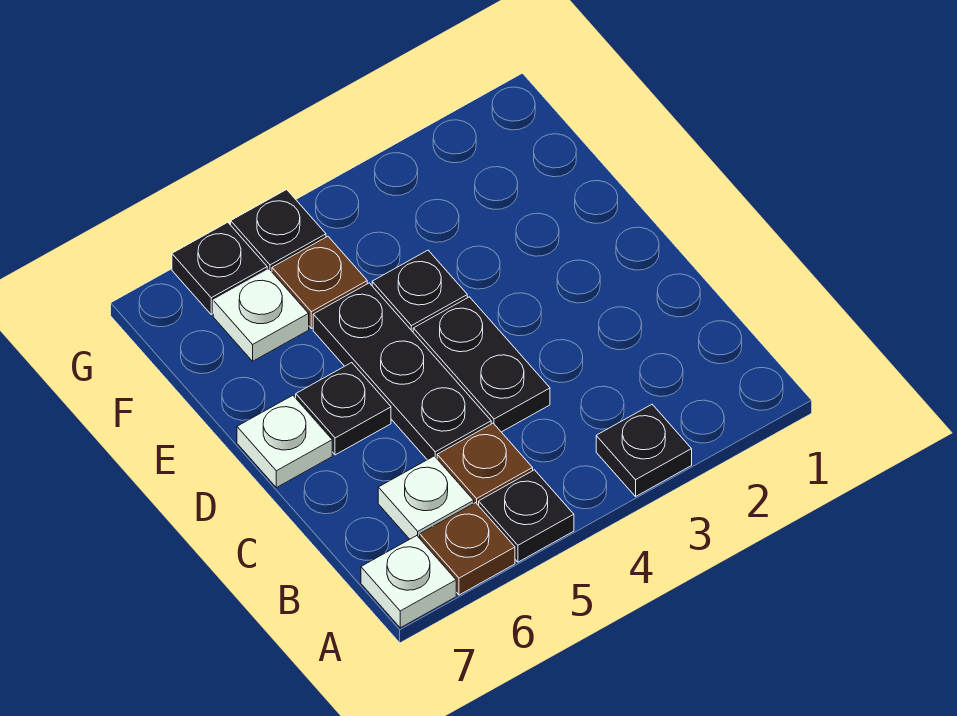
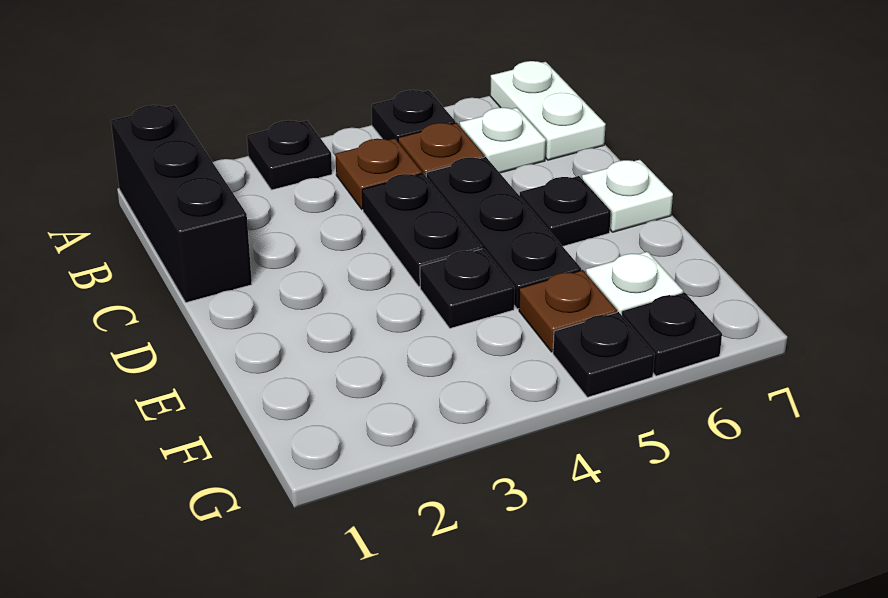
none -> black brick A1:C1 level 1
brown plate A6 level 1 -> brown plate B4 level 1
white plate A7 level 1 -> white plate A7:B7 level 1

